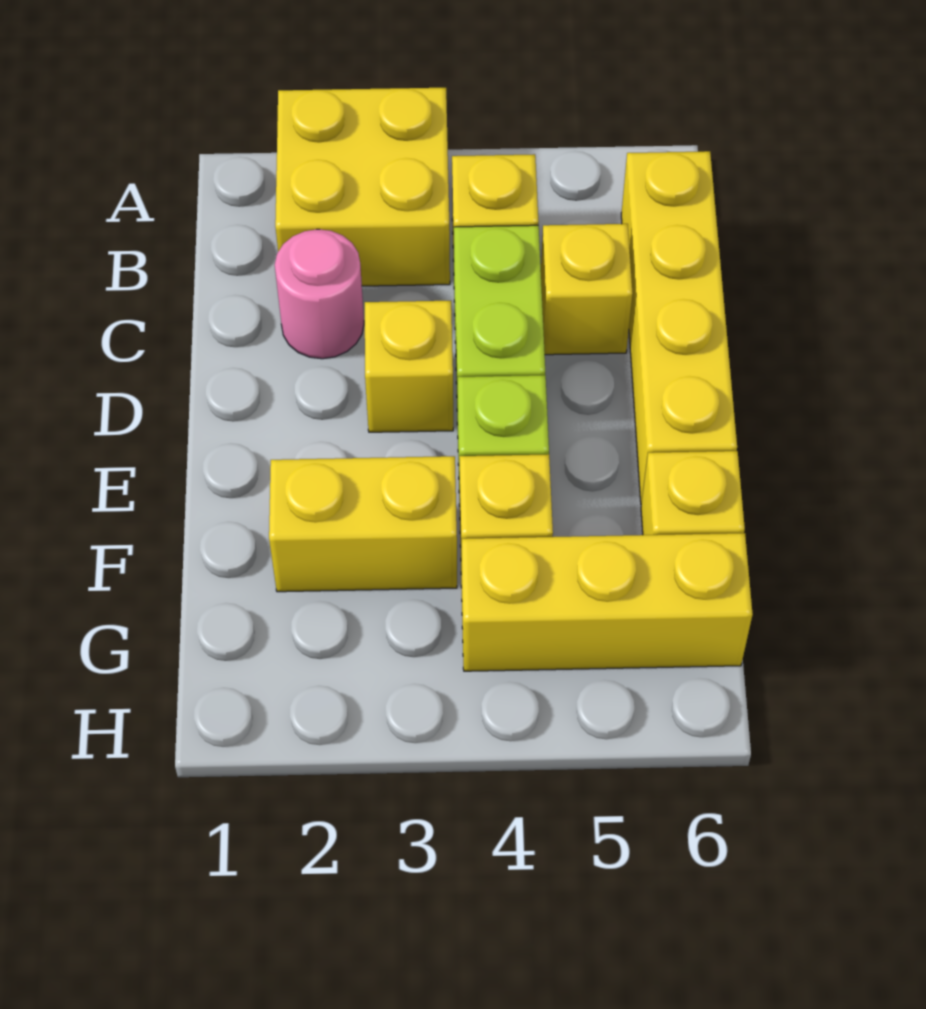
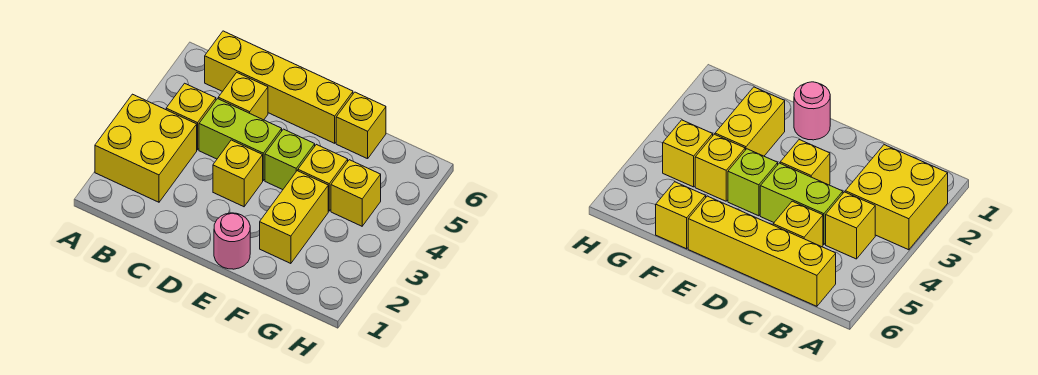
pink round brick C2 level 1 -> pink round brick E1 level 1
yellow brick G4:G6 level 1 -> yellow brick G4 level 1

